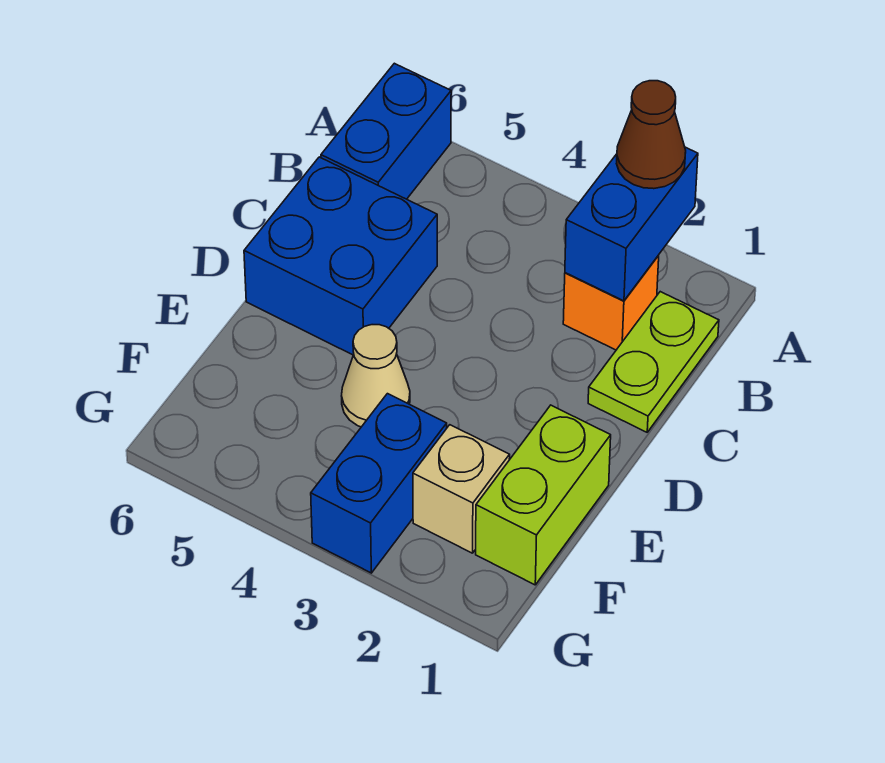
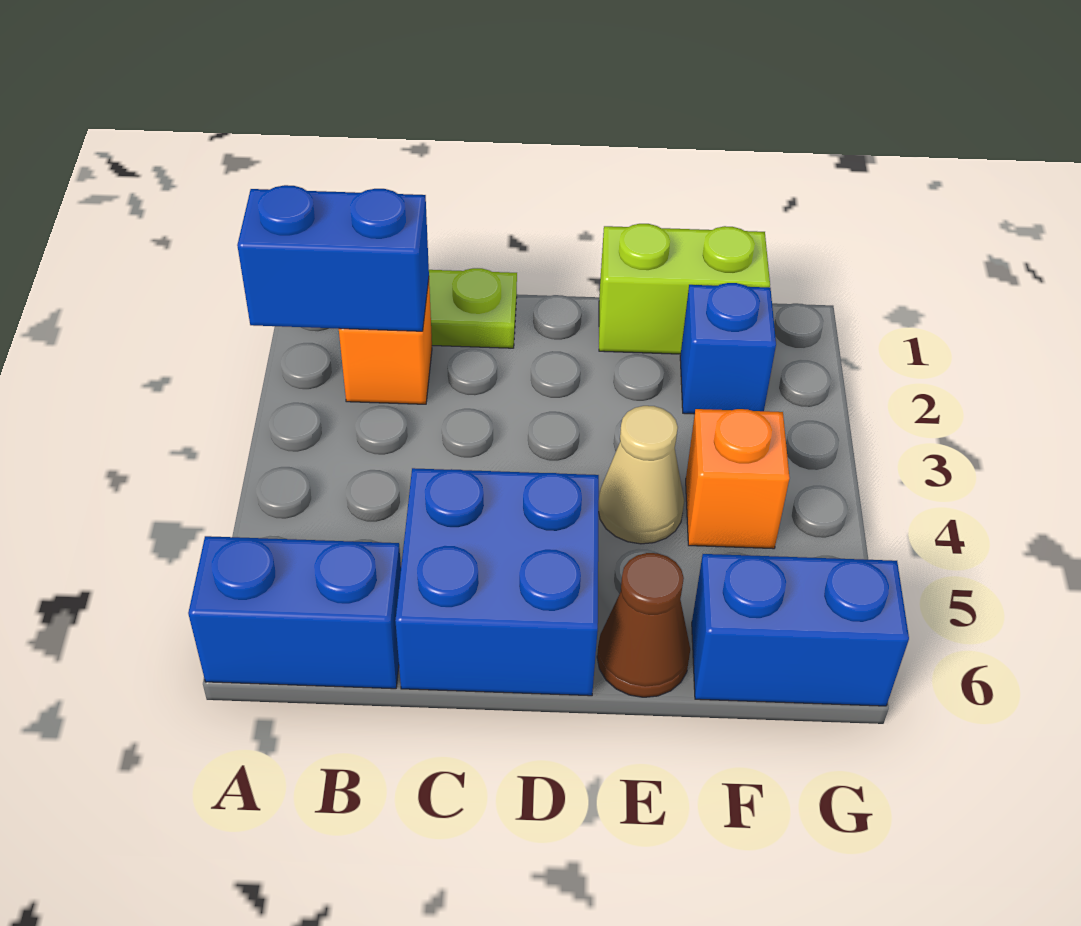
brown cone A2 level 3 -> brown cone E6 level 1
tan brick F2 level 1 -> blue brick F2 level 1
blue brick F3:G3 level 1 -> blue brick F6:G6 level 1
none -> orange brick F4 level 1

